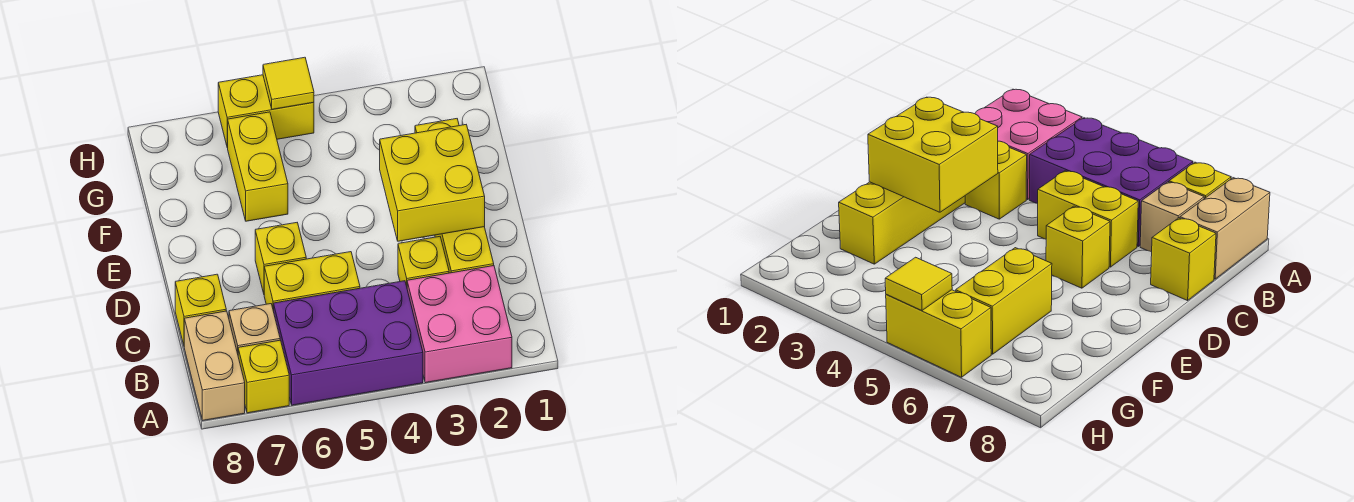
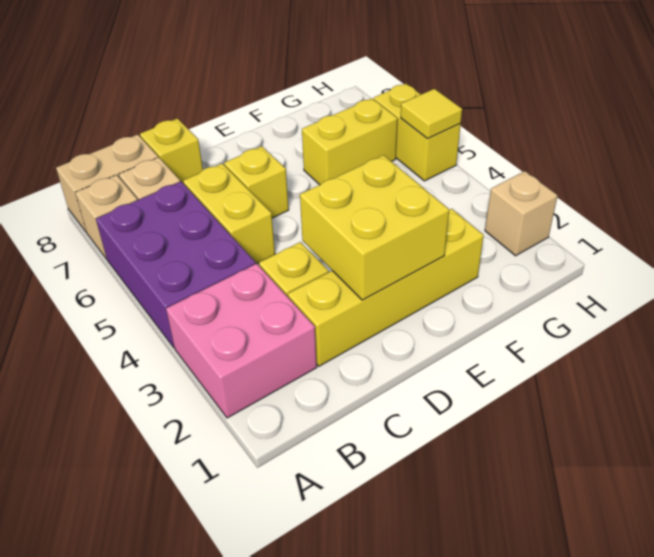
yellow brick A7 level 1 -> tan brick A7 level 1
none -> tan brick H2 level 1

